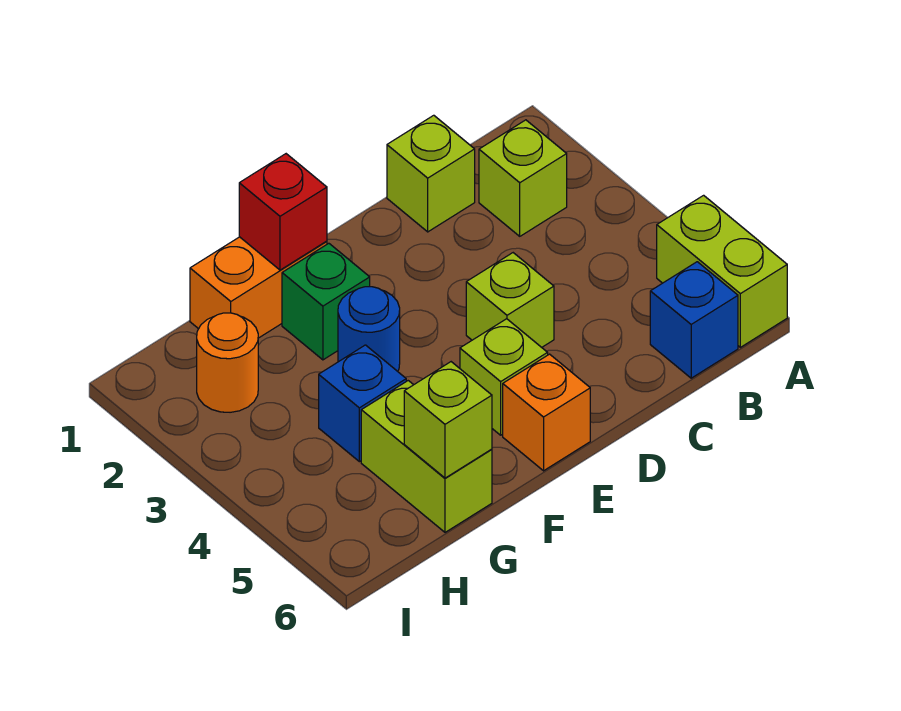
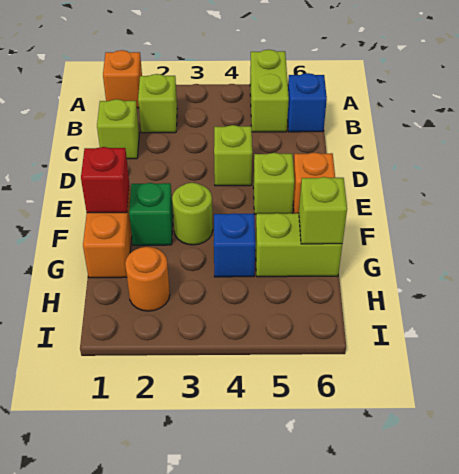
none -> orange brick A1 level 1
lime brick A5:A6 level 1 -> lime brick A5:B5 level 1
blue round brick F3 level 1 -> lime round brick F3 level 1

